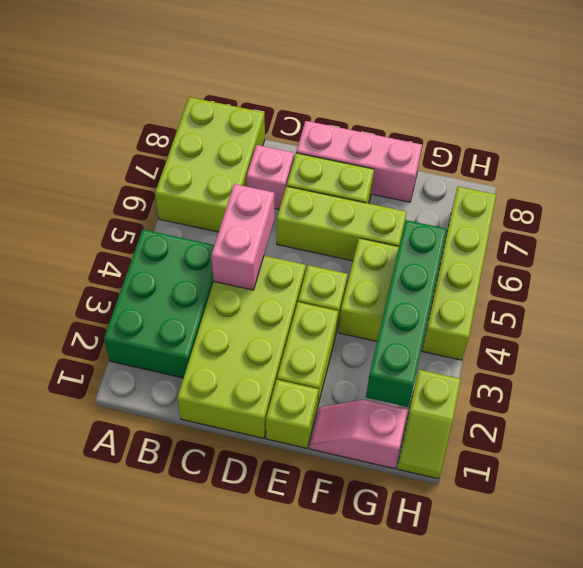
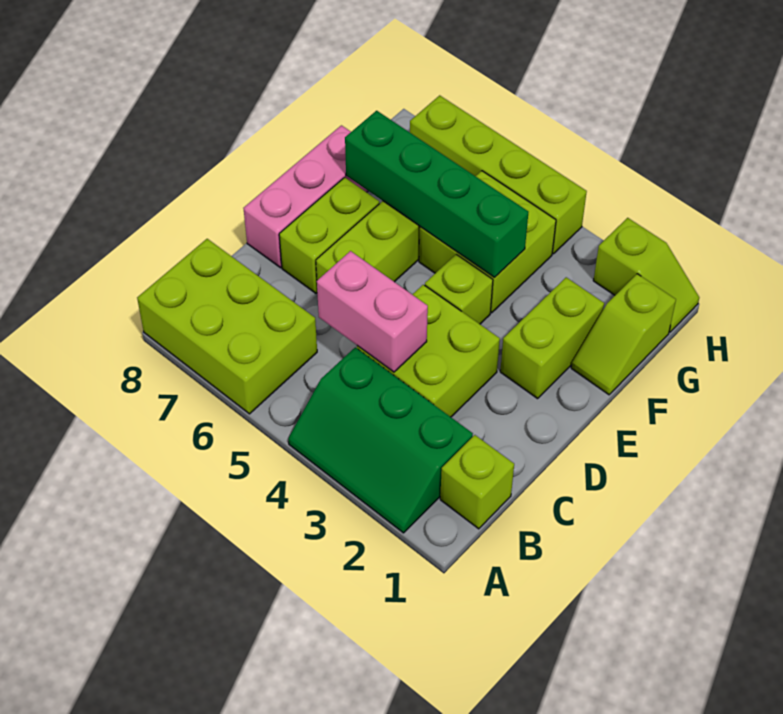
green brick A2:B4 level 1 -> green slope A2:B4 level 1 top B
lime brick C1:D4 level 1 -> lime brick C3:D4 level 1
pink brick C7 level 1 -> none
lime brick E1 level 1 -> lime brick B1 level 1
lime brick E2:E3 level 1 -> lime brick E2:F2 level 1
pink slope F1:G1 level 1 top G -> lime slope F1:G1 level 1 top G
green brick G2:G5 level 2 -> green brick F4:F7 level 2

